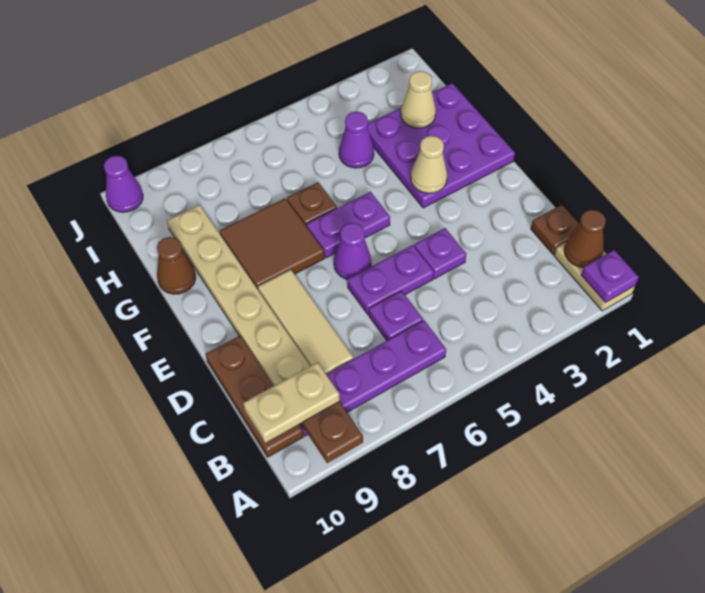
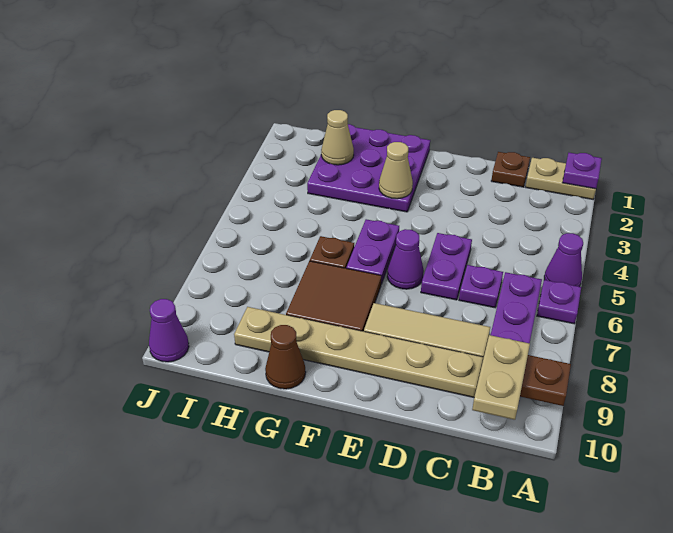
brown cone B1 level 2 -> none
brown plate B10:D10 level 1 -> none
purple plate D4 level 1 -> purple plate A6 level 1
purple cone H4 level 1 -> purple cone A5 level 1

